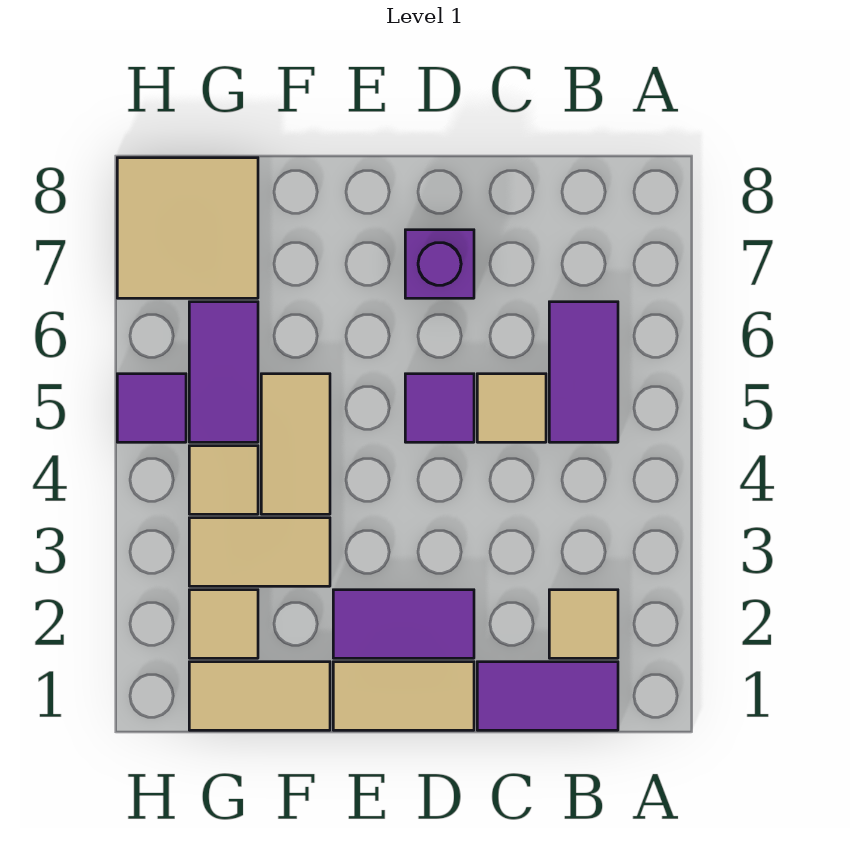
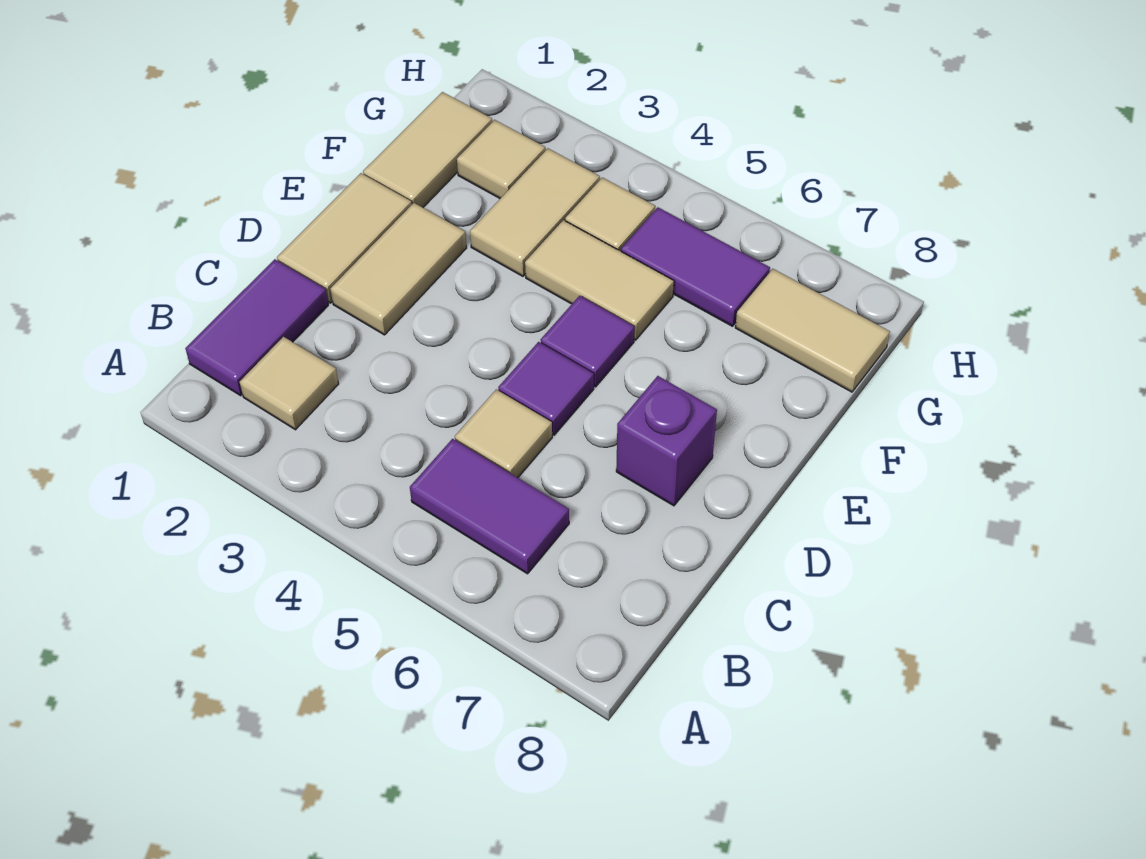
purple tile D2:E2 level 1 -> tan tile D2:E2 level 1
tan tile G7:H8 level 1 -> tan tile G7:G8 level 1
purple tile H5 level 1 -> purple tile E5 level 1

